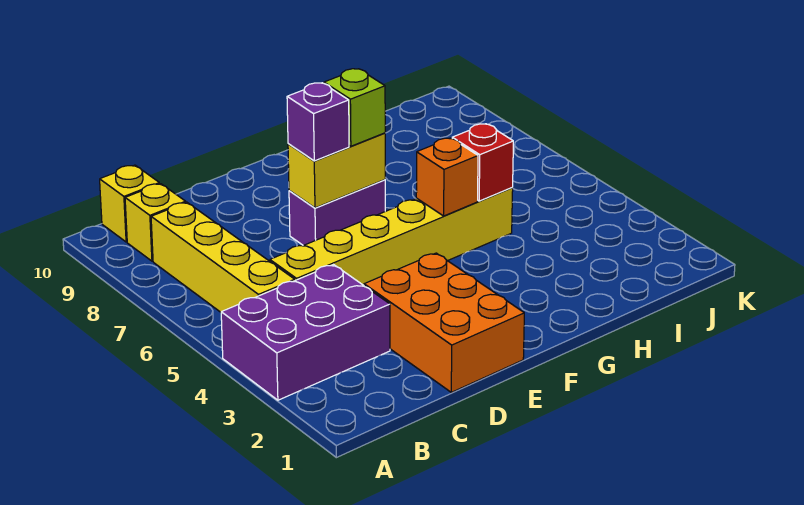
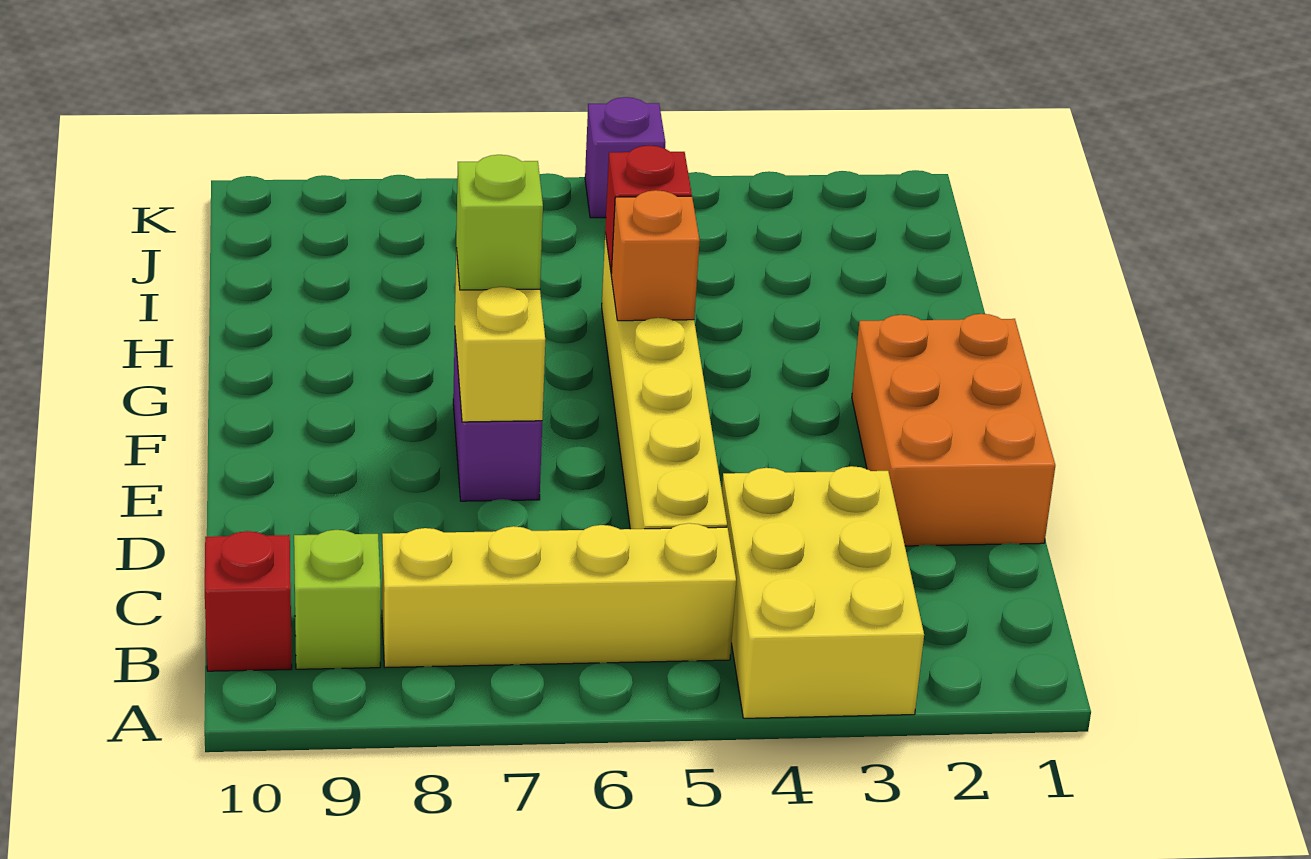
purple brick A3:C4 level 1 -> yellow brick A3:C4 level 1
yellow brick B9 level 1 -> lime brick B9 level 1
yellow brick B10 level 1 -> red brick B10 level 1
orange brick D1:E3 level 1 -> orange brick D1:F2 level 1
purple brick E7 level 3 -> purple brick K5 level 1

